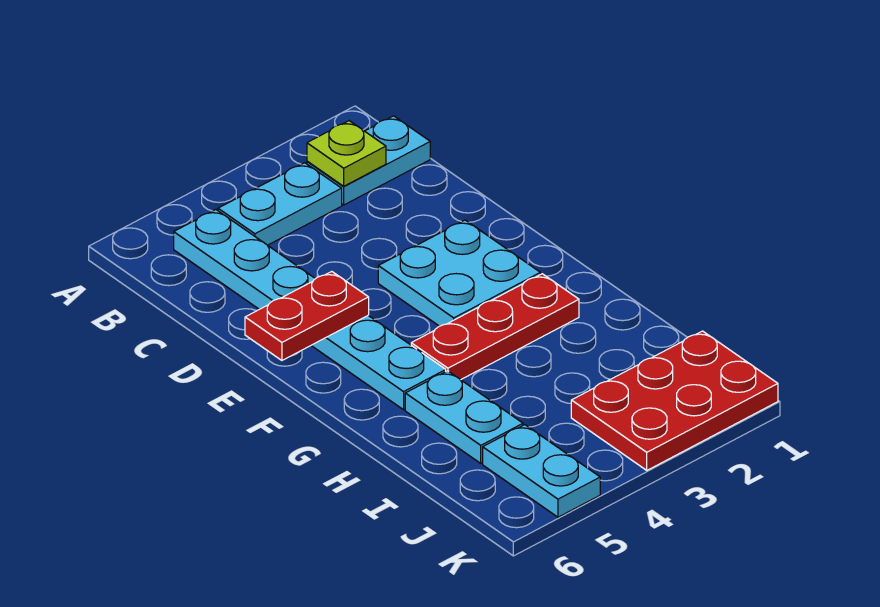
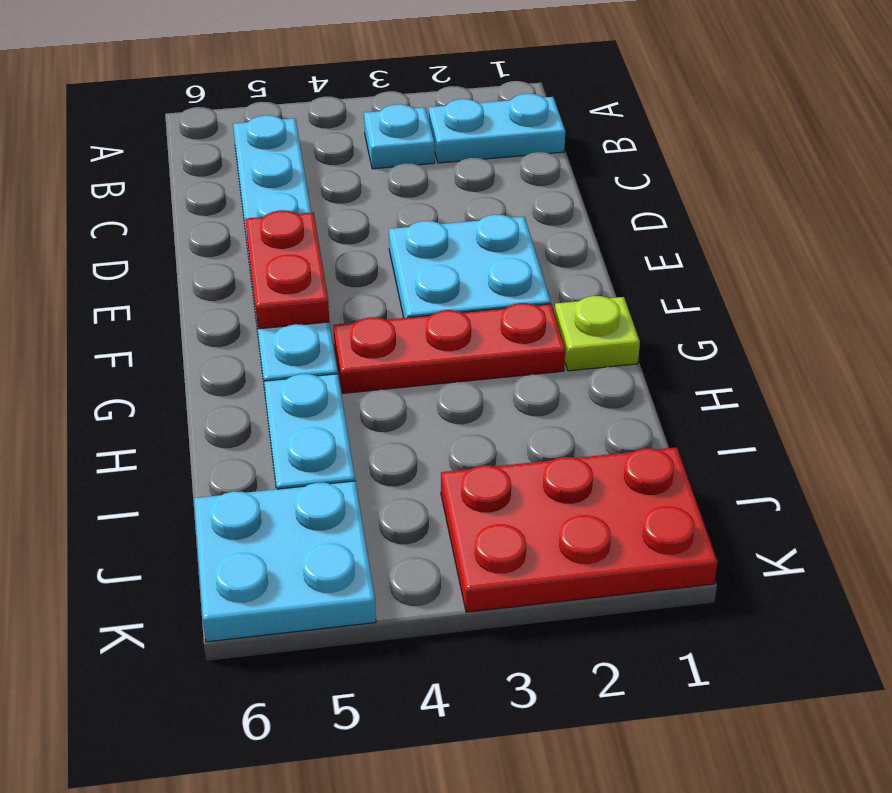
lime plate B2 level 2 -> lime plate G1 level 1
cyan plate B3:B4 level 1 -> cyan plate B3 level 1
red plate E5:E6 level 2 -> red plate E5:F5 level 2
cyan plate J5:K5 level 1 -> cyan plate J5:K6 level 1

